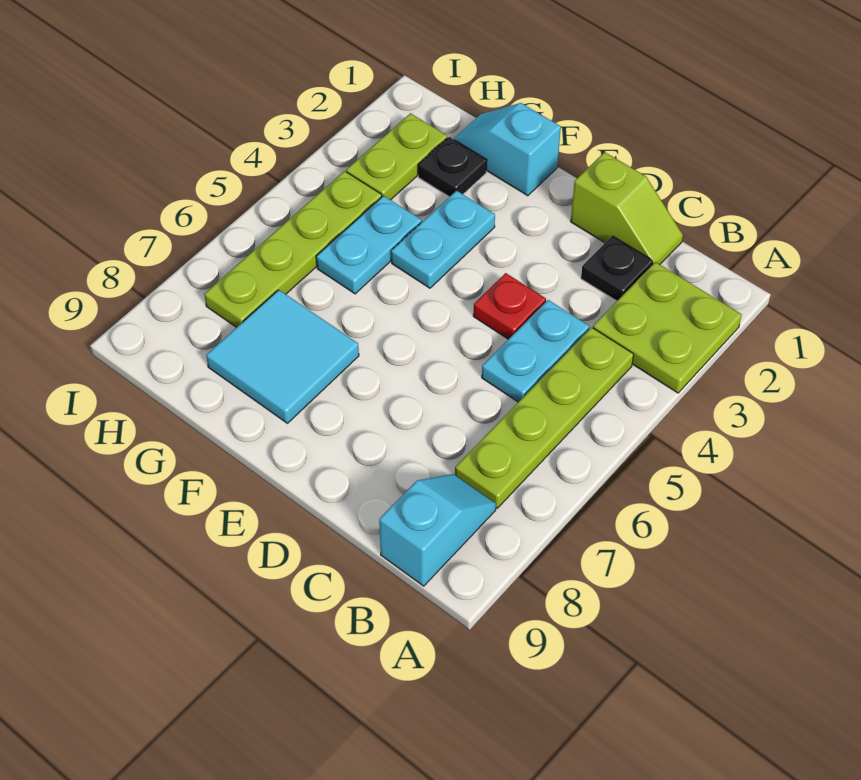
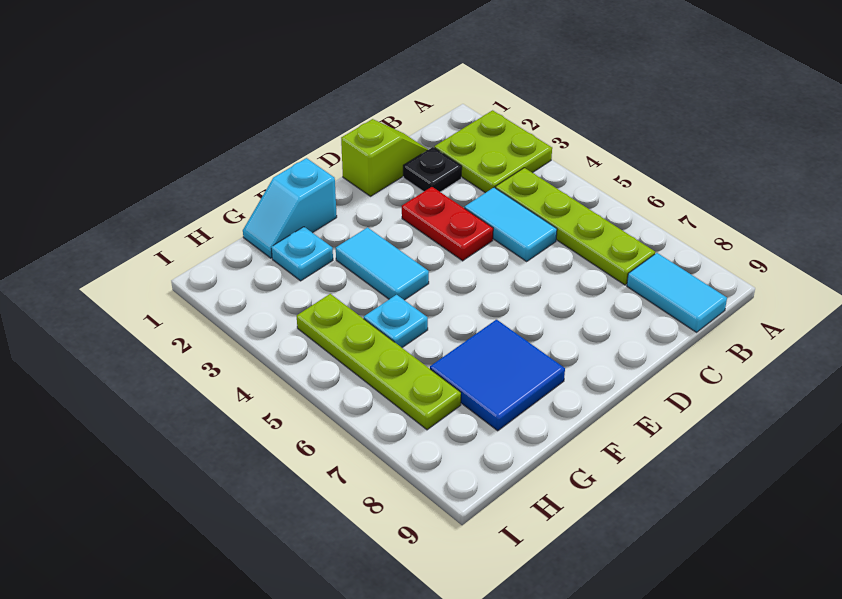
cyan slope B8:B9 level 1 top 9 -> cyan tile B8:B9 level 1
cyan plate C4:C5 level 1 -> cyan tile C4:C5 level 1
red plate D4 level 1 -> red plate D3:D4 level 1
cyan plate F3:F4 level 1 -> cyan tile F3:F4 level 1
cyan tile F7:G8 level 1 -> blue tile F7:G8 level 1
black plate G2 level 1 -> cyan plate G2 level 1
cyan plate G4:G5 level 1 -> cyan plate G5 level 1
lime plate H2:H3 level 1 -> none

